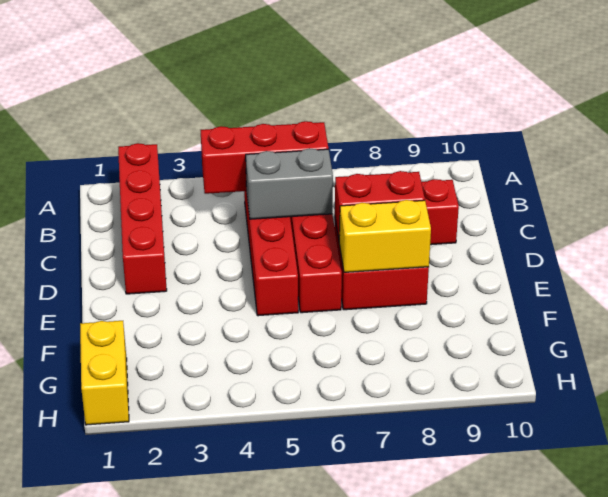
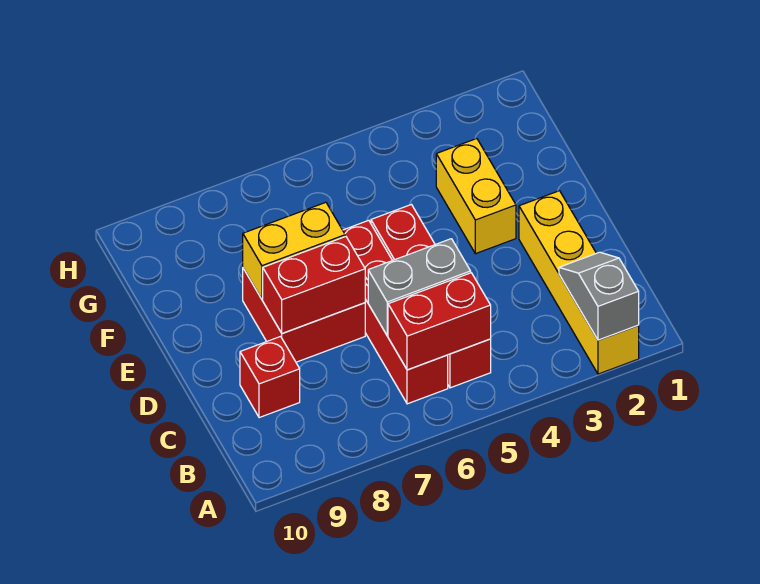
red brick A2:D2 level 1 -> yellow brick A2:D2 level 1
none -> grey slope A2:B2 level 2 top A
red brick B4:B6 level 2 -> red brick B5:B6 level 2
yellow brick G1:H1 level 1 -> yellow brick E3:F3 level 1

